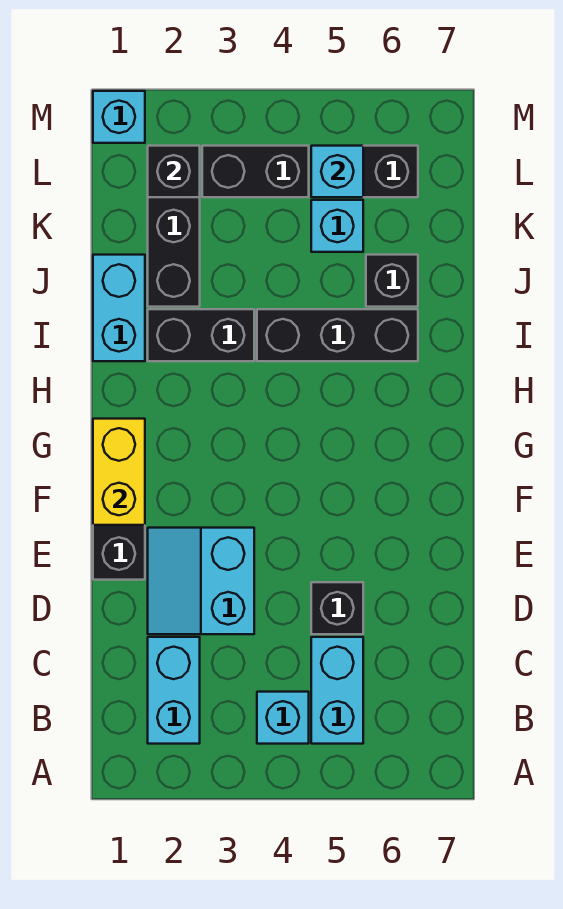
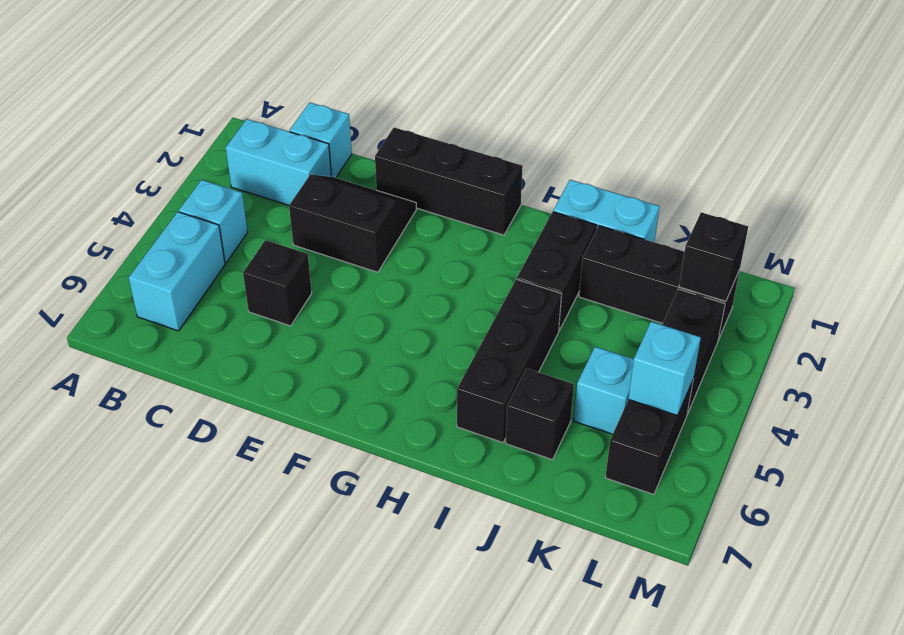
cyan brick B5:C5 level 1 -> cyan brick B5:B6 level 1
cyan slope D2:E3 level 1 top 3 -> black slope D2:E3 level 1 top 3
yellow brick F1:G1 level 2 -> none
cyan brick M1 level 1 -> cyan brick C1 level 1

